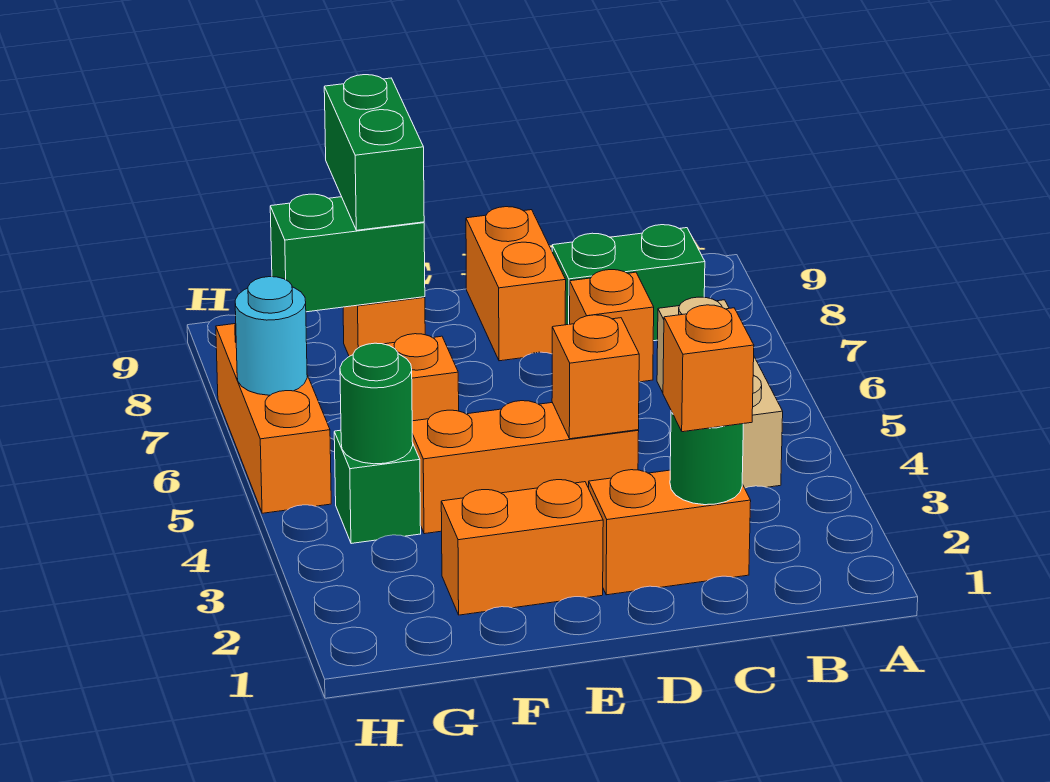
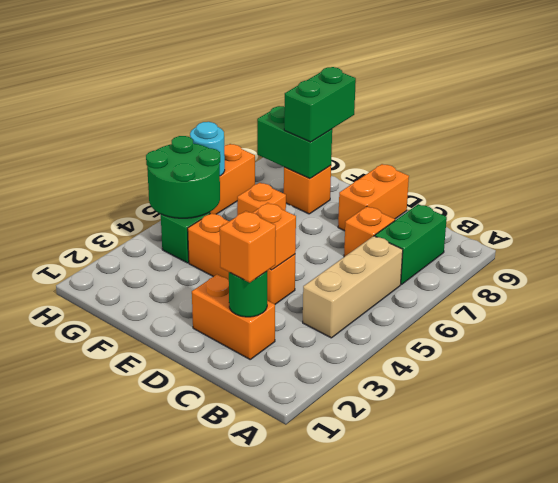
green brick B8:C8 level 1 -> green brick B7:B8 level 1
orange brick E2:F2 level 1 -> none
green round brick G4 level 2 -> green round brick G4:H5 level 2

